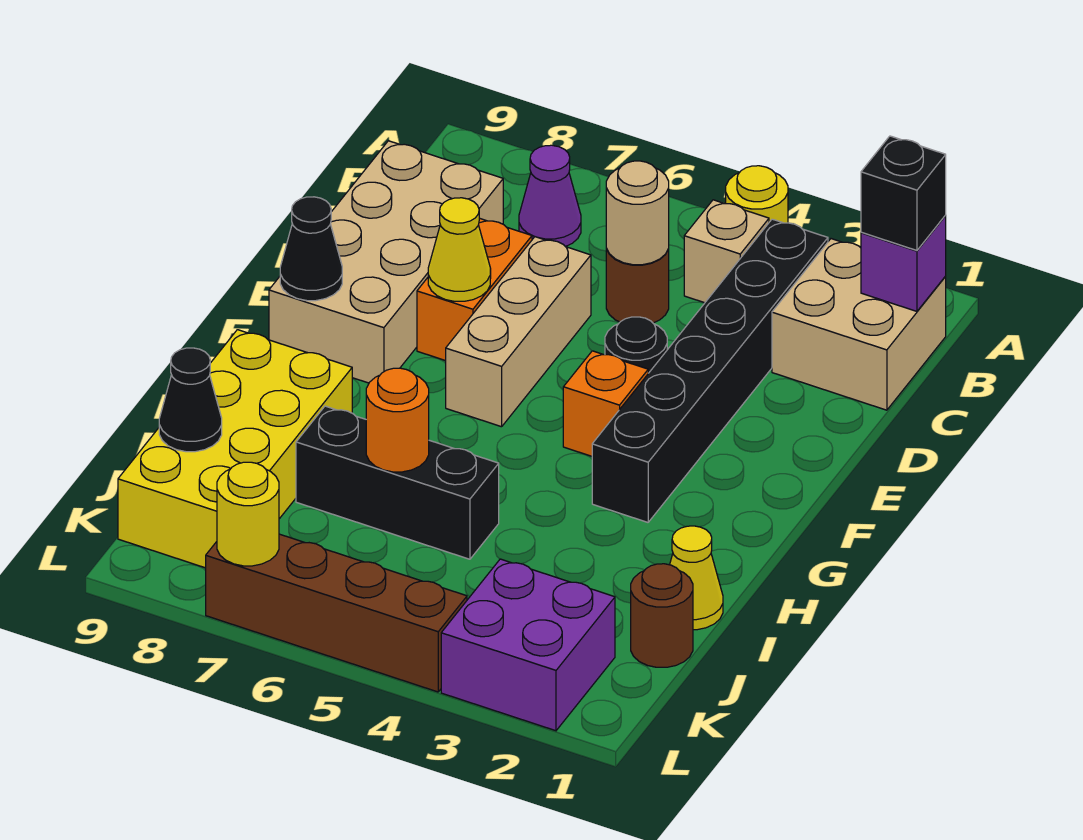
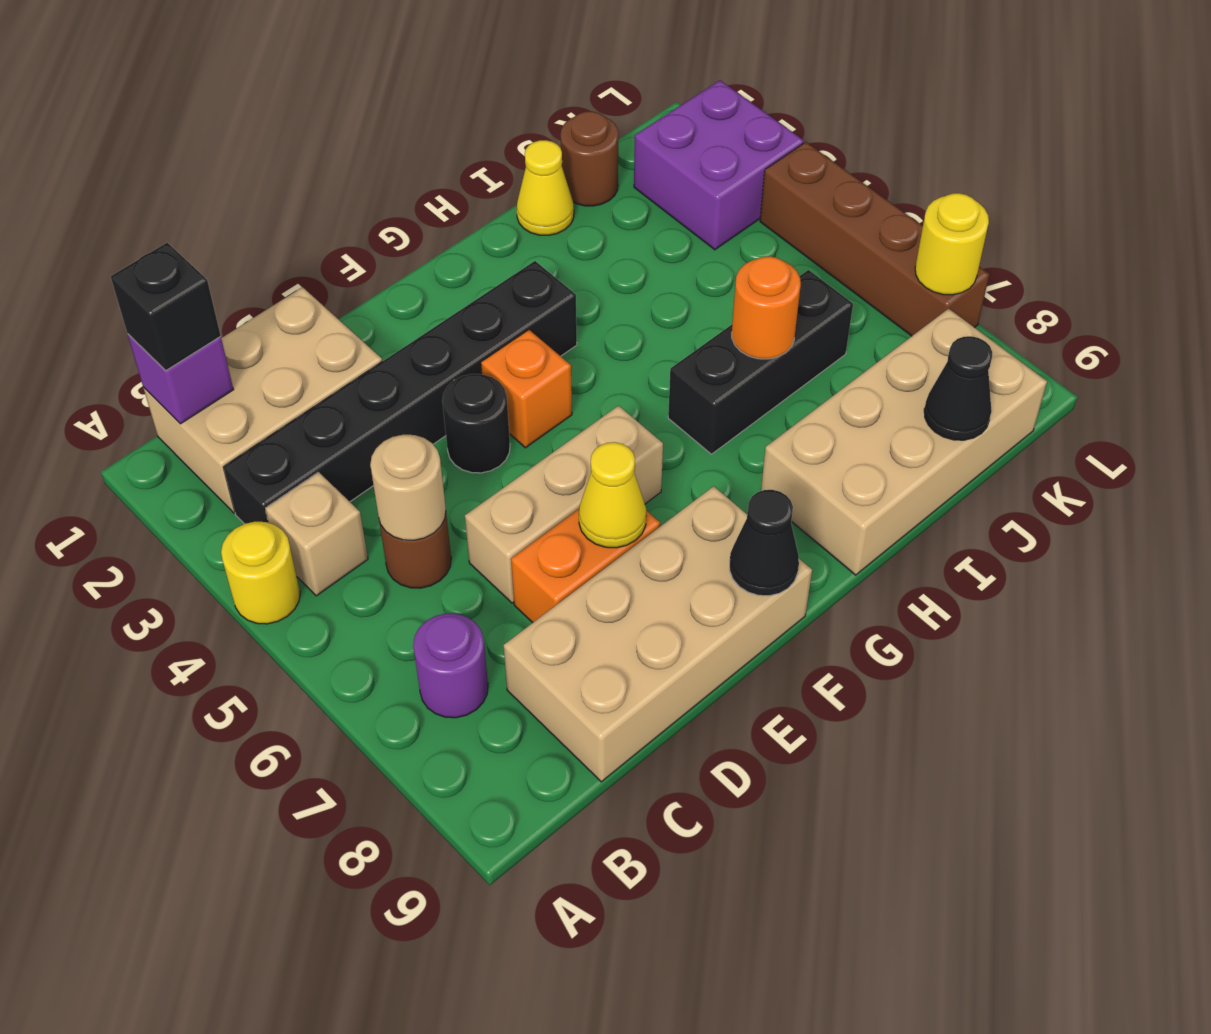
tan brick B1:C2 level 1 -> tan brick B1:D2 level 1
purple cone B7 level 1 -> purple round brick B7 level 1
yellow brick H8:K9 level 1 -> tan brick H8:K9 level 1
black brick I5:I7 level 1 -> black brick H6:J6 level 1

